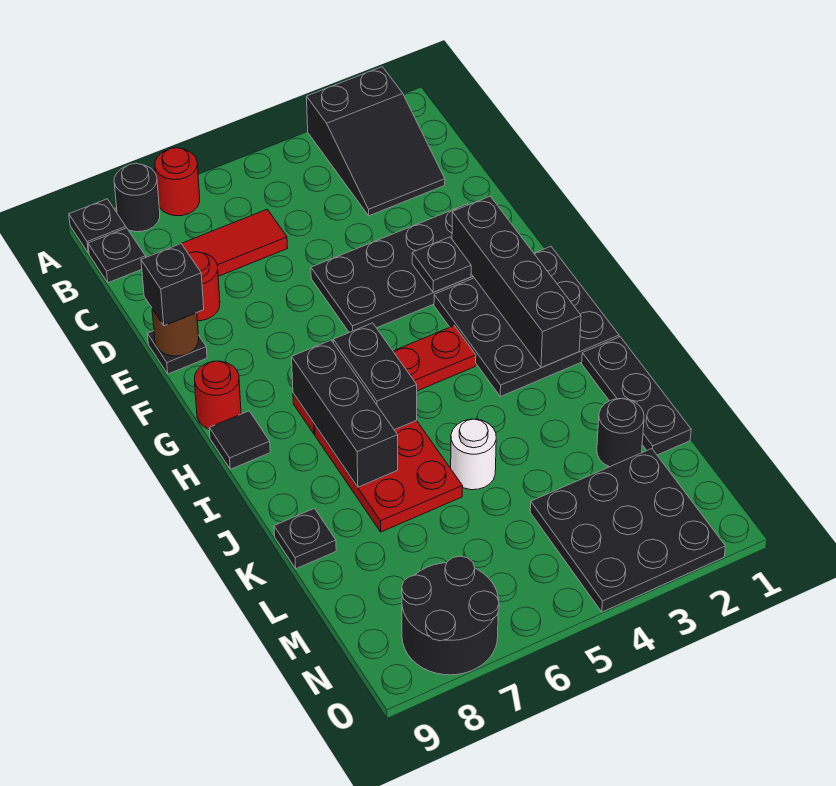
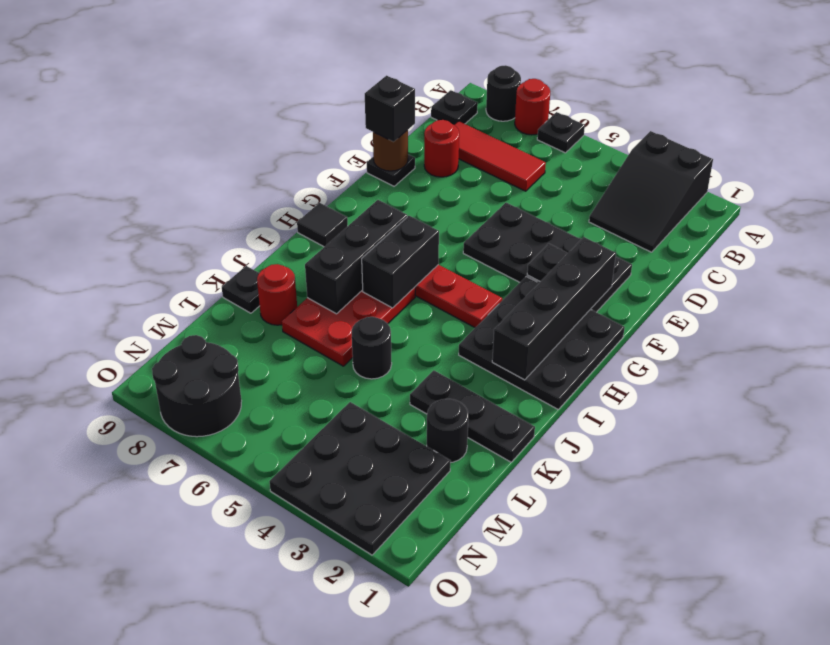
black plate A9 level 1 -> black plate A6 level 1
red round brick G9 level 1 -> red round brick K8 level 1
black plate J1:L1 level 1 -> black plate K1:K3 level 1
white round brick K5 level 1 -> black round brick K5 level 1

